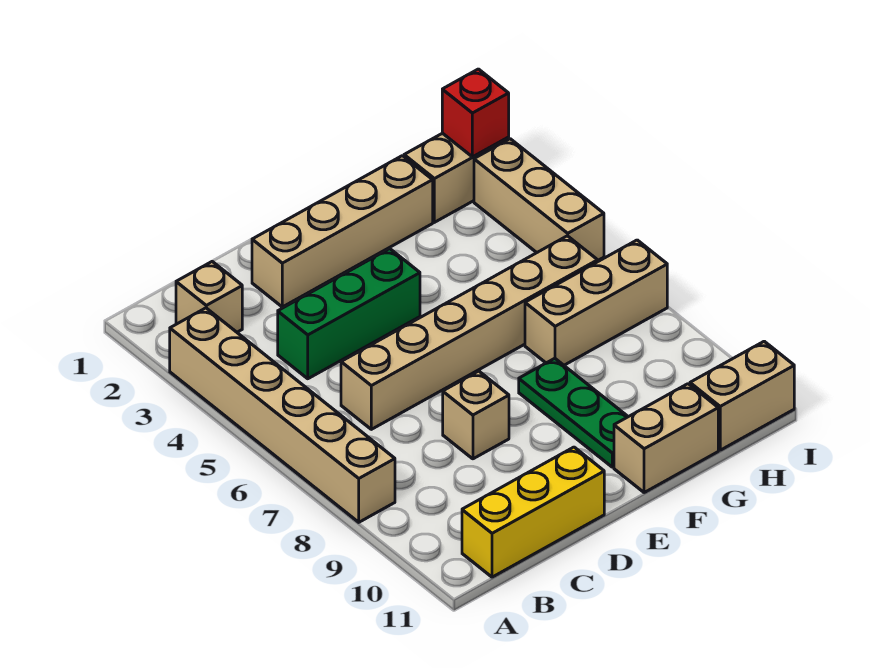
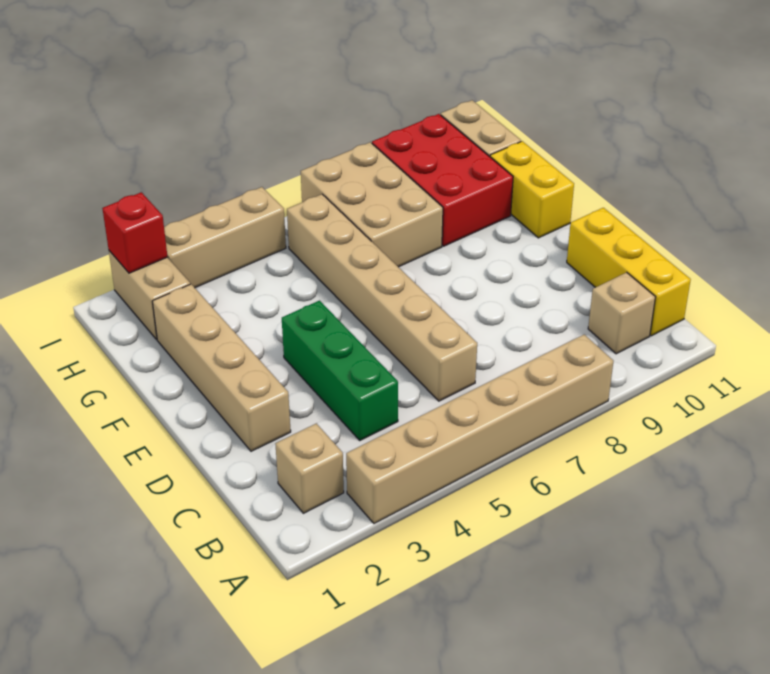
tan brick D8 level 1 -> tan brick B10 level 1
green plate F8:F10 level 1 -> none
tan brick F11:G11 level 1 -> yellow brick F11:G11 level 1
tan brick G7:I7 level 1 -> tan brick G7:I8 level 1
none -> red brick G9:I10 level 1

